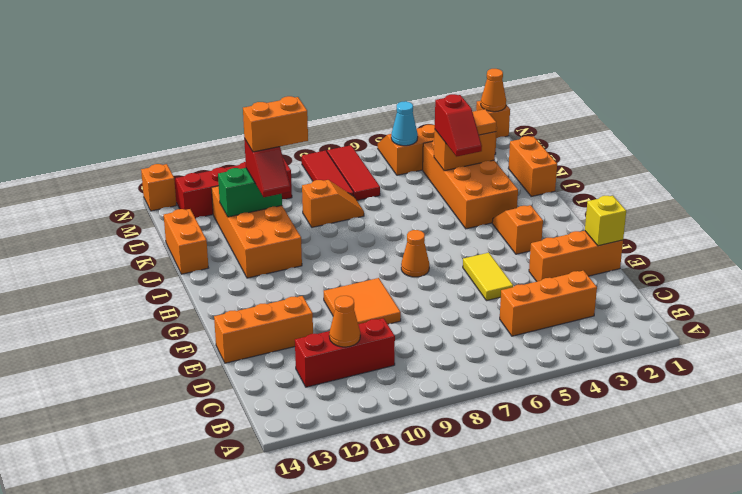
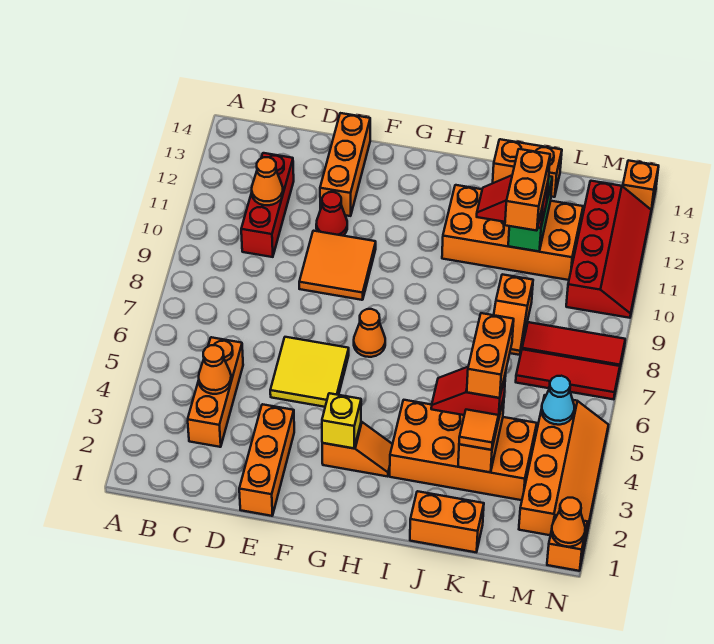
none -> orange cone C4 level 2
yellow brick E1 level 2 -> yellow brick G3 level 2
yellow tile E5:F5 level 1 -> yellow tile E5:F6 level 1
none -> red cone E11 level 1
none -> orange brick K4:K5 level 4

